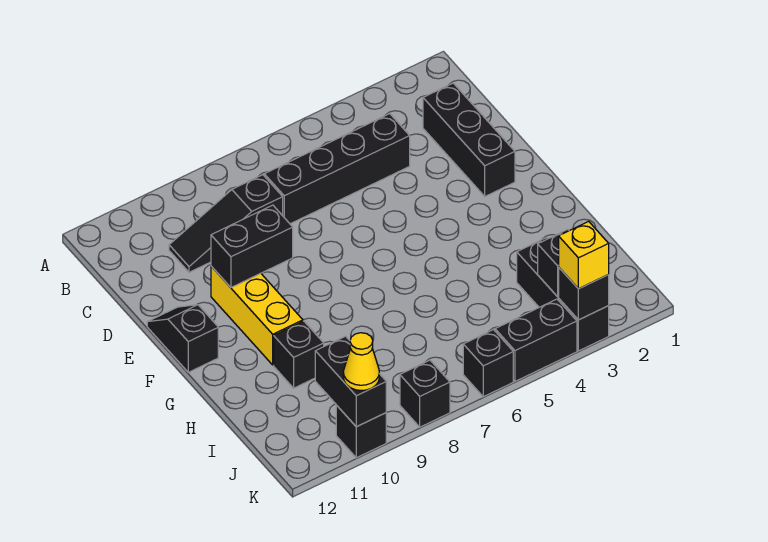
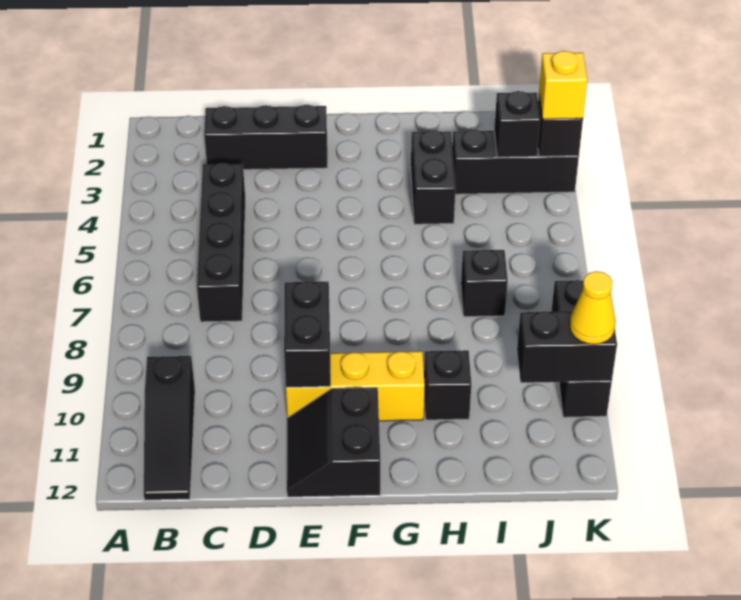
black slope C8:C10 level 1 top 8 -> black slope B10:B12 level 1 top 10
black slope E12:F12 level 1 top F -> black slope E11:F12 level 1 top F
black brick K4:K5 level 1 -> black brick H3:H4 level 1
black brick K6 level 1 -> black brick I7 level 1

